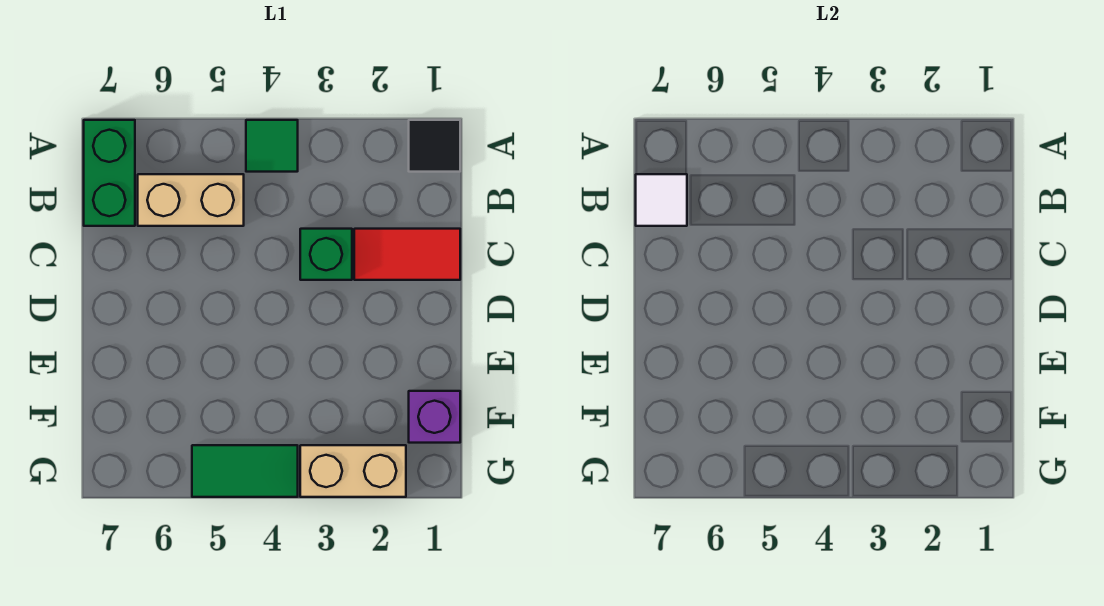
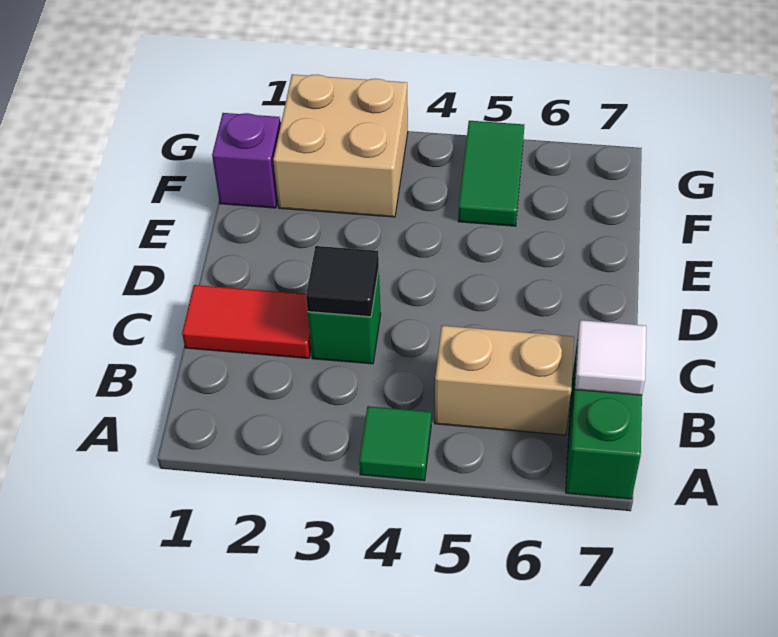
black tile A1 level 1 -> black tile C3 level 2
tan brick G2:G3 level 1 -> tan brick F2:G3 level 1
green tile G4:G5 level 1 -> green tile F5:G5 level 1

